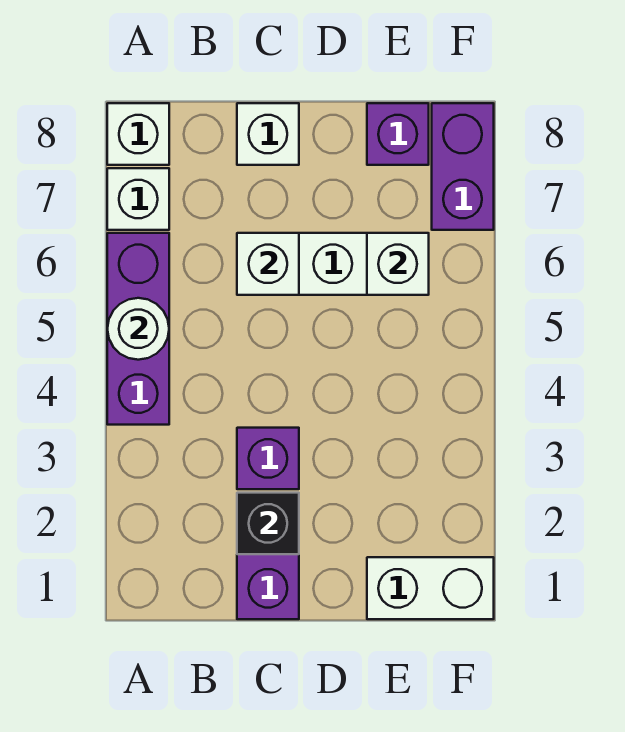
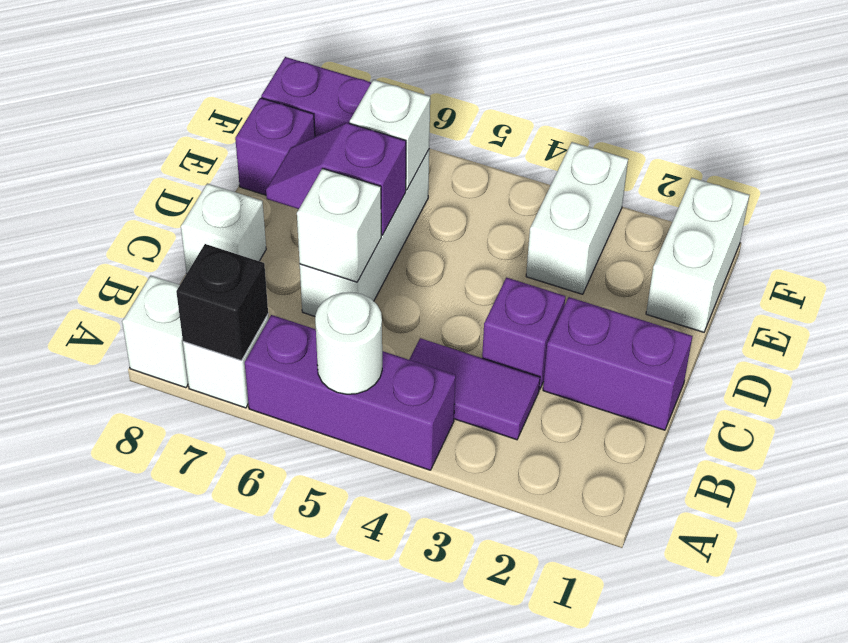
none -> purple tile B3:B4 level 1
black brick C2 level 2 -> black brick A7 level 2
none -> purple slope D6:D7 level 2 top 6
none -> white brick E3:F3 level 1

